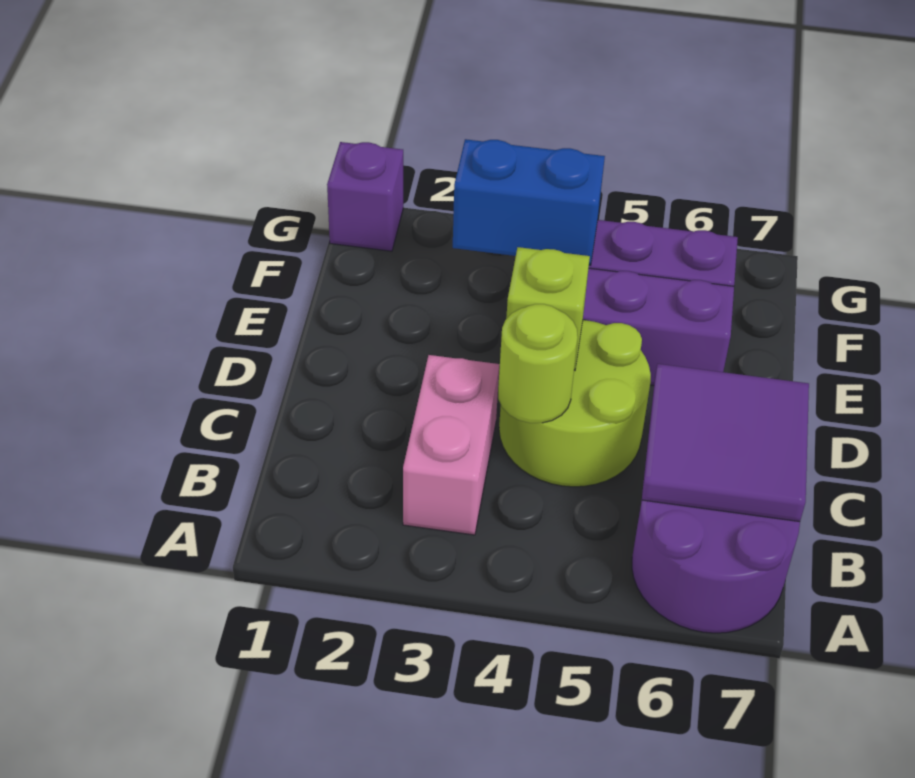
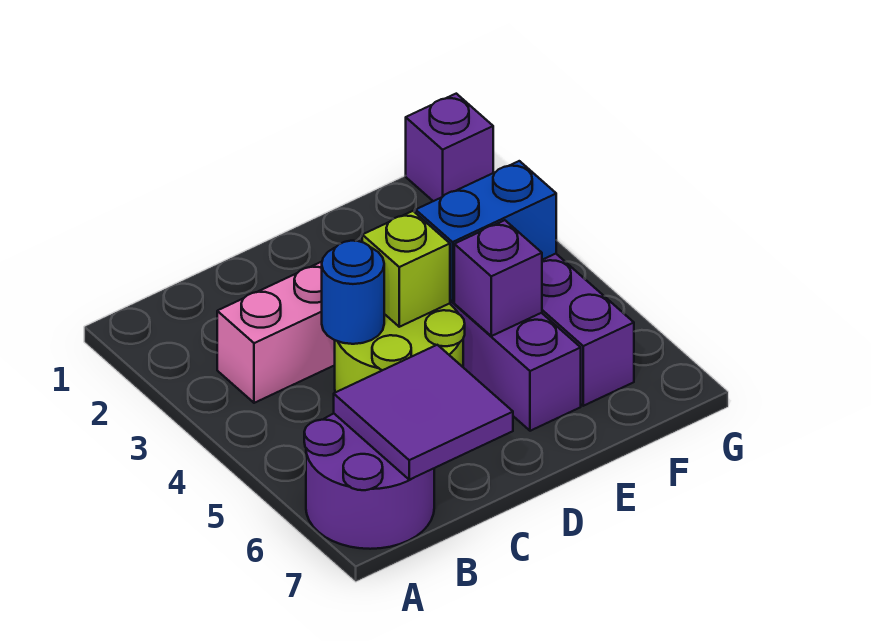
lime round brick C4 level 2 -> blue round brick C4 level 2
none -> purple brick E5 level 2
blue brick F3:F4 level 2 -> blue brick E4:F4 level 2

